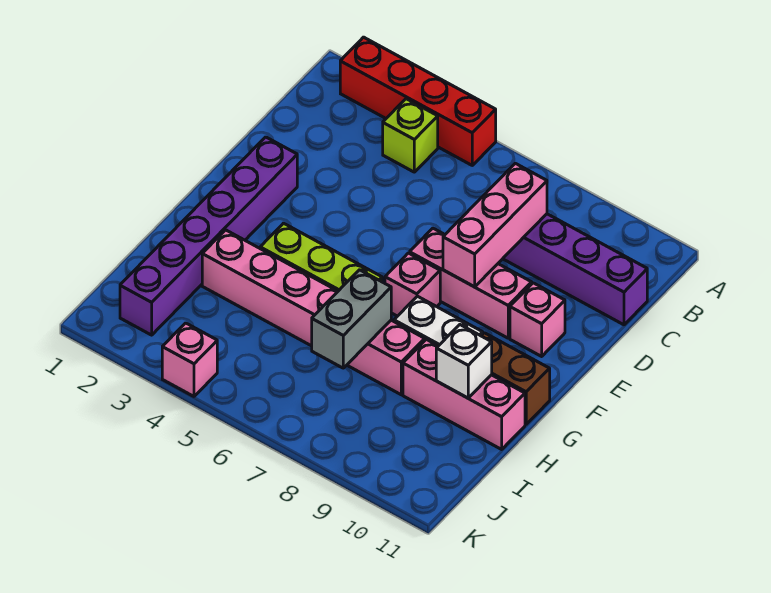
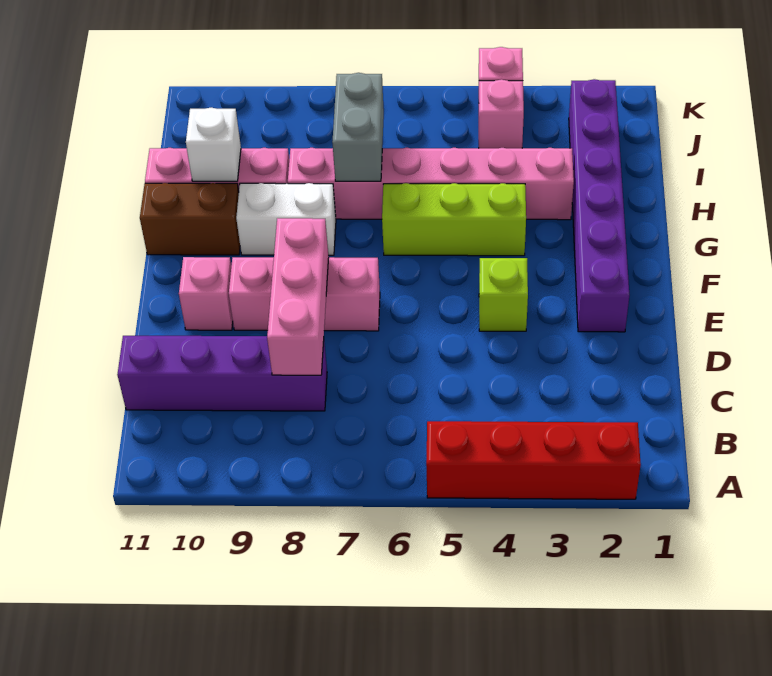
lime brick B4 level 1 -> lime brick E4 level 1
pink brick F7 level 1 -> pink brick J4 level 1

